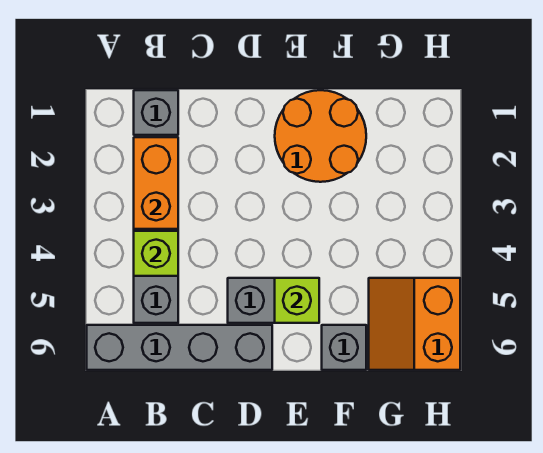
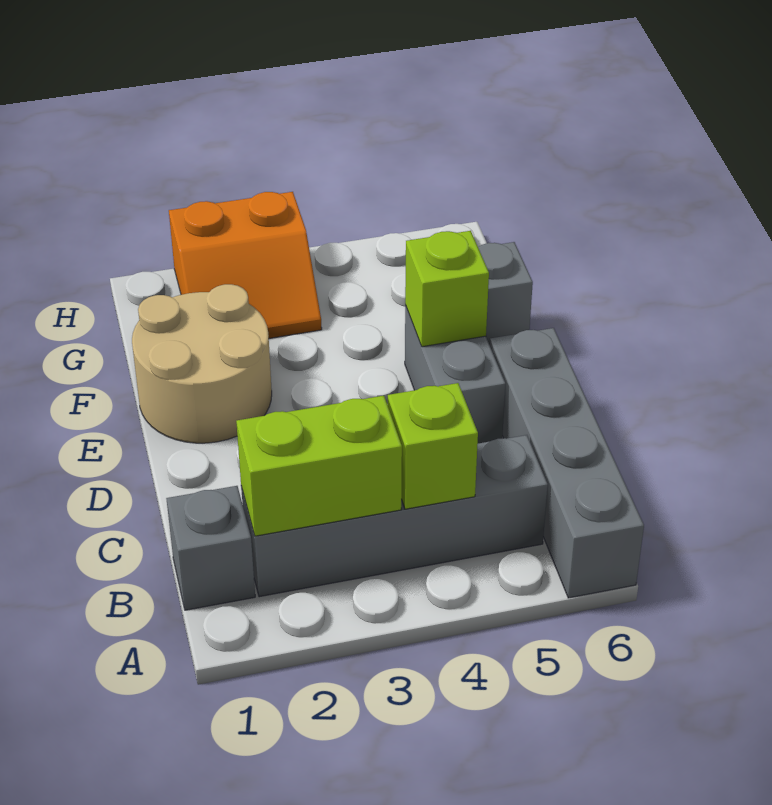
orange brick B2:B3 level 2 -> lime brick B2:B3 level 2
orange round brick E1:F2 level 1 -> tan round brick E1:F2 level 1
orange slope G5:H6 level 1 top H -> orange slope G2:H3 level 1 top H

